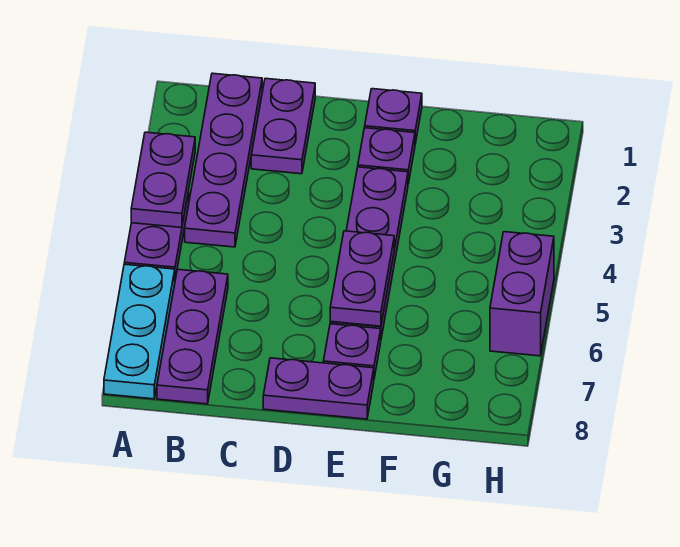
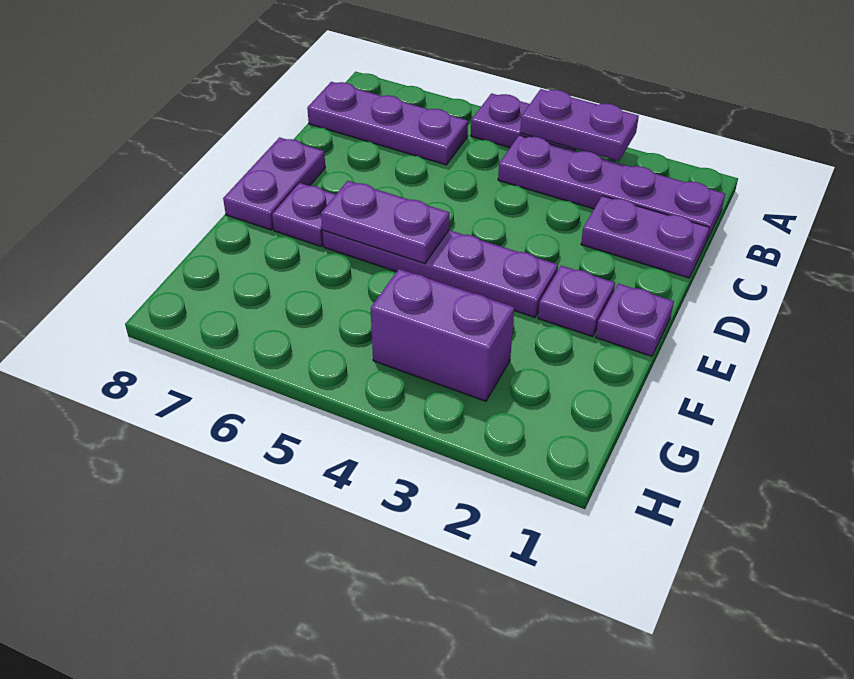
cyan plate A6:A8 level 1 -> none
purple brick H5:H6 level 1 -> purple brick G3:G4 level 1

